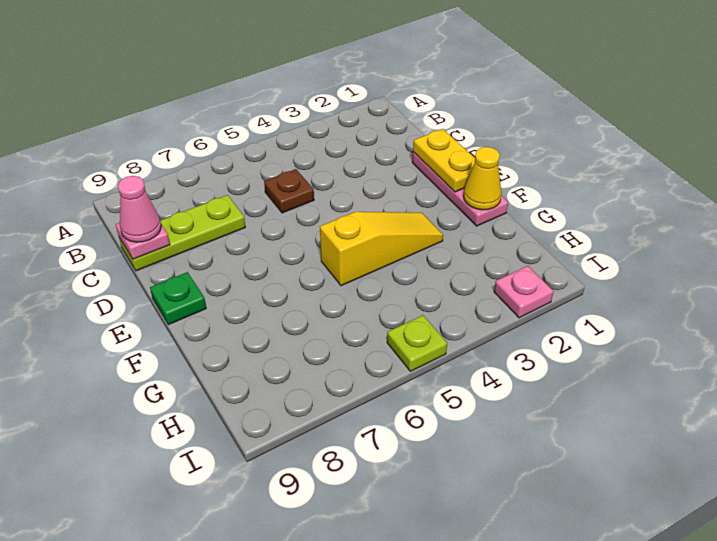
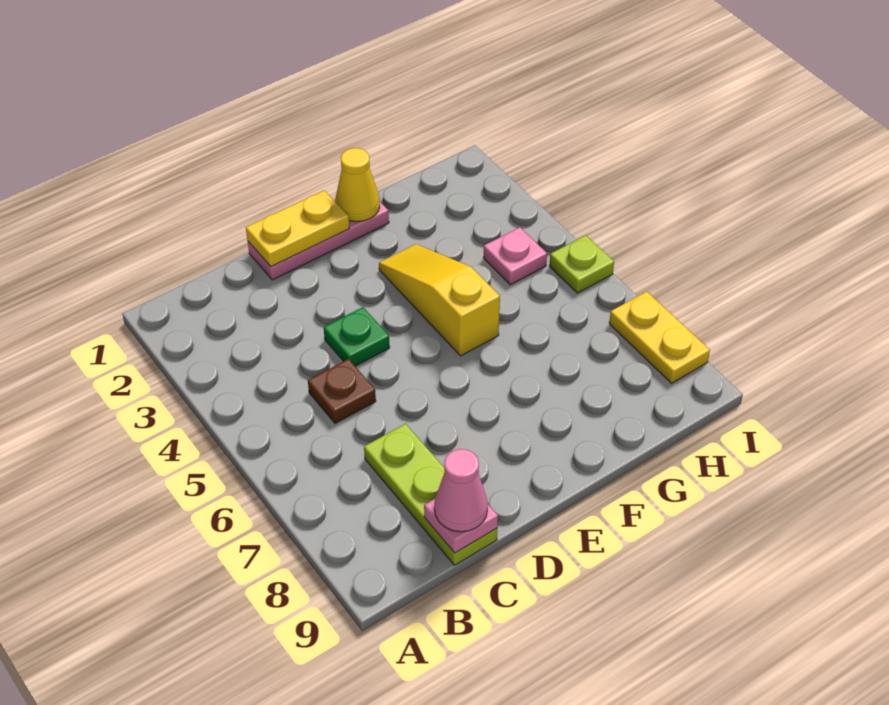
green plate E9 level 1 -> green plate D4 level 1
pink plate I2 level 1 -> pink plate H4 level 1
none -> yellow plate I7:I8 level 1

